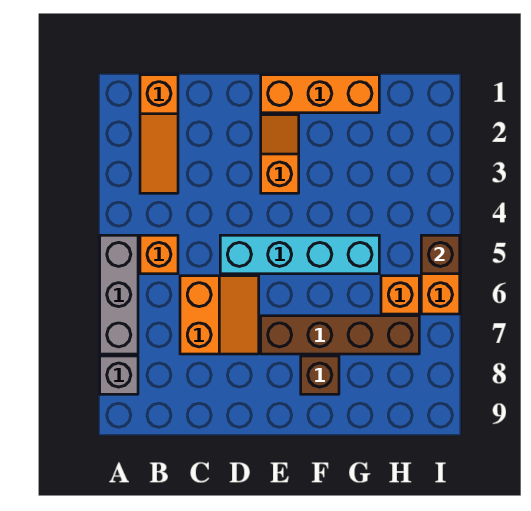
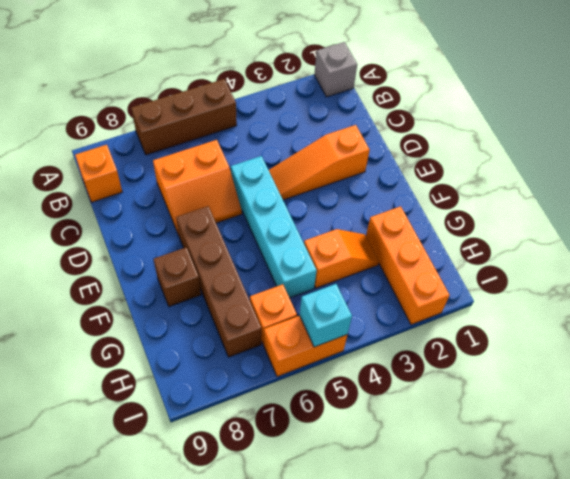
grey brick A5:A7 level 1 -> brown brick A5:A7 level 1
grey brick A8 level 1 -> grey brick A1 level 1
orange slope B1:B3 level 1 top 1 -> orange slope D2:D4 level 1 top 2
orange brick B5 level 1 -> orange brick B9 level 1
orange brick E1:G1 level 1 -> orange brick G2:I2 level 1
orange slope E2:E3 level 1 top 3 -> orange slope G3:G4 level 1 top 4
brown brick I5 level 2 -> cyan brick I5 level 2

